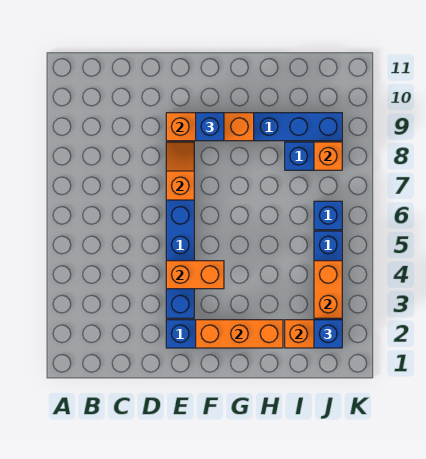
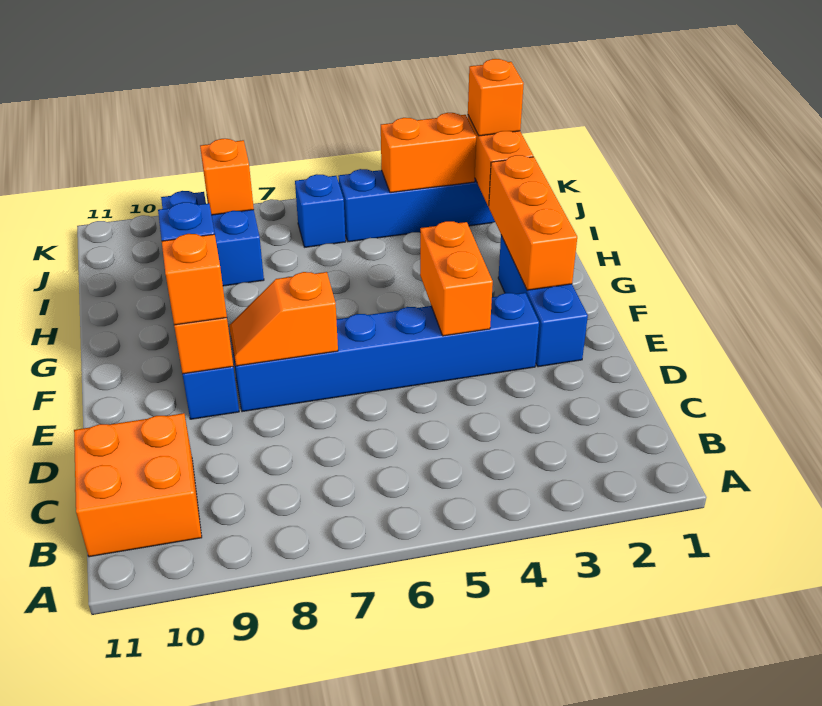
none -> orange brick B10:C11 level 1
none -> orange brick E9 level 3
blue brick J2 level 3 -> orange brick J2 level 3

